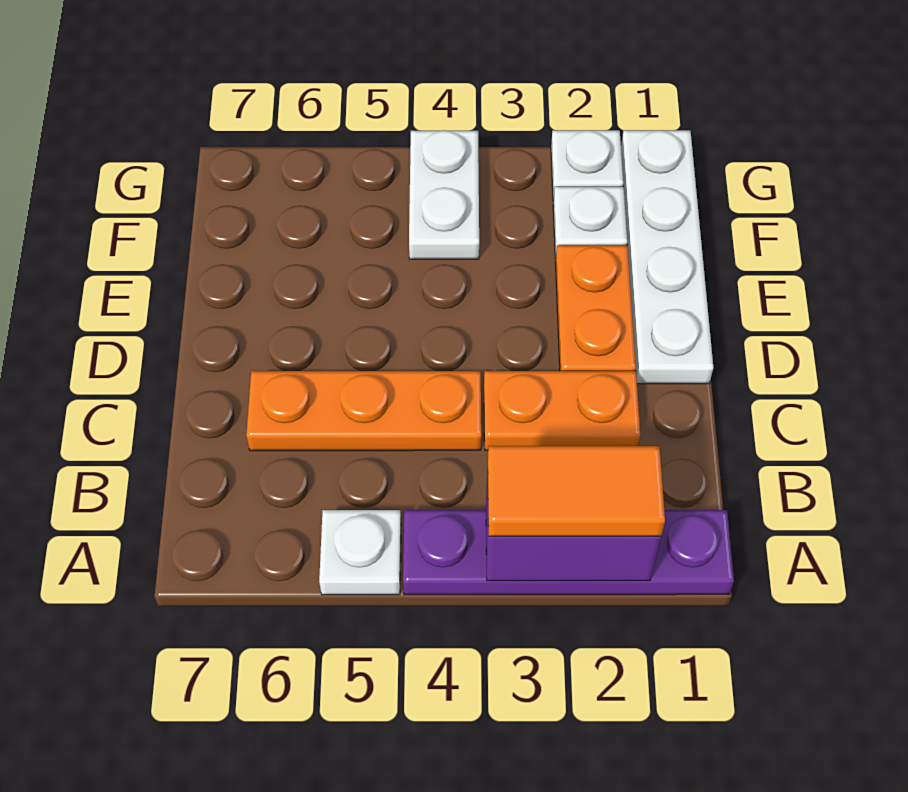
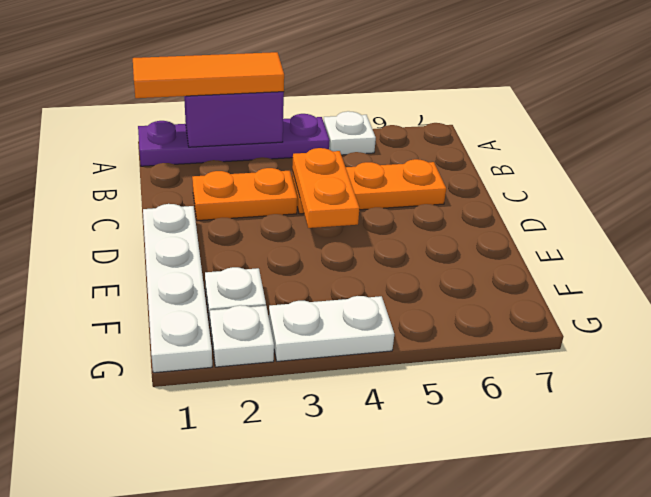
orange tile A2:A3 level 3 -> orange tile A1:A3 level 3
orange plate D2:E2 level 1 -> orange plate C4:D4 level 2
white plate F4:G4 level 1 -> white plate G3:G4 level 1

